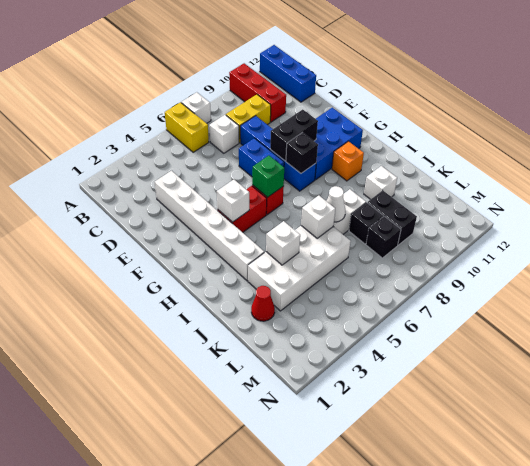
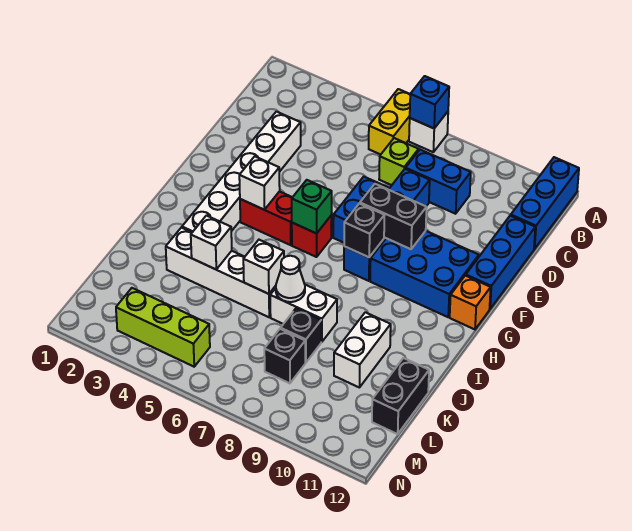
none -> blue brick A7 level 2
red brick A10:C10 level 1 -> none
white brick C7 level 1 -> lime brick C7 level 1
yellow brick C8:C9 level 1 -> blue brick C8:C9 level 1
none -> blue brick D12:F12 level 1
orange brick H10 level 1 -> orange brick G12 level 1
white brick J3:K6 level 1 -> white brick J3:J6 level 1
white brick J10 level 1 -> white brick J10:K10 level 1
red cone K2 level 1 -> none
black brick K9:L9 level 1 -> black brick K12:L12 level 1
none -> lime brick M3:M5 level 1

